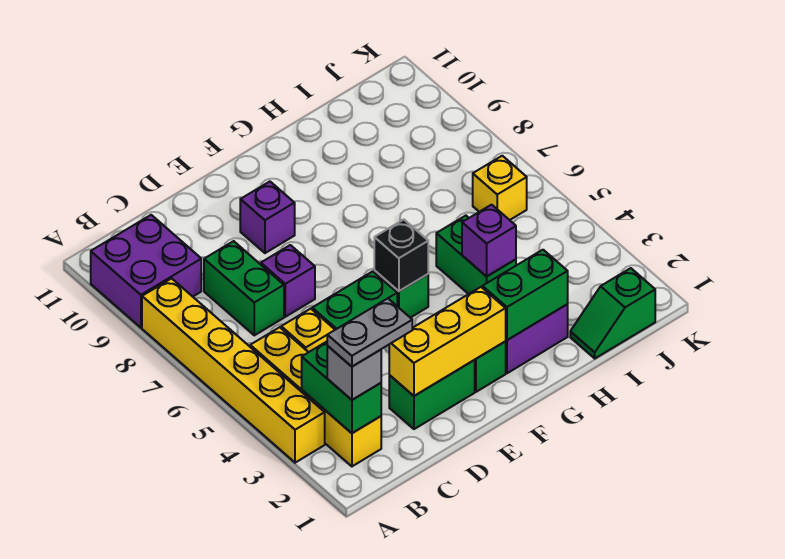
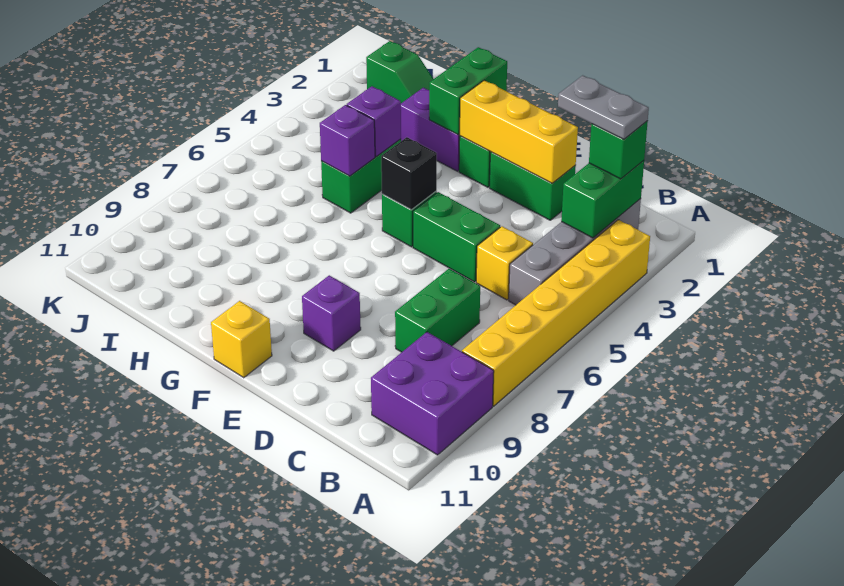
yellow brick B2:B5 level 1 -> grey brick B2:B5 level 1
grey brick B2 level 3 -> green brick B2 level 3
purple brick D7 level 1 -> purple brick H5 level 2
green brick G2:H2 level 2 -> green brick G1:G2 level 2
yellow brick J6 level 1 -> yellow brick F11 level 1

